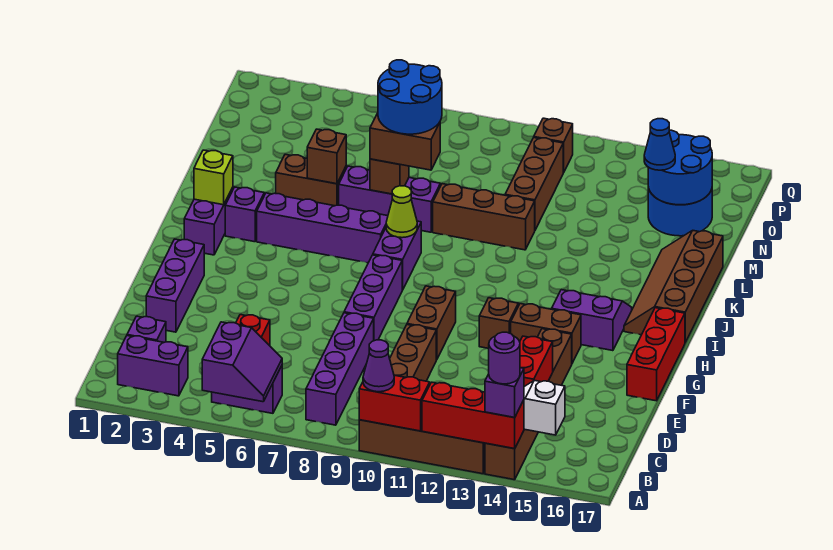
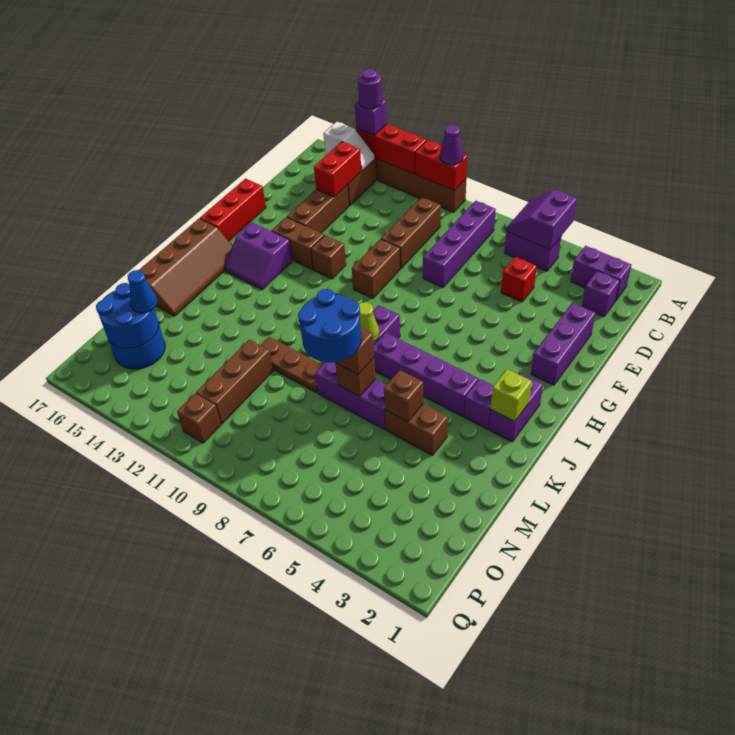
purple brick F8:H8 level 1 -> none
brown brick L9:L11 level 1 -> brown plate L9:L11 level 1

